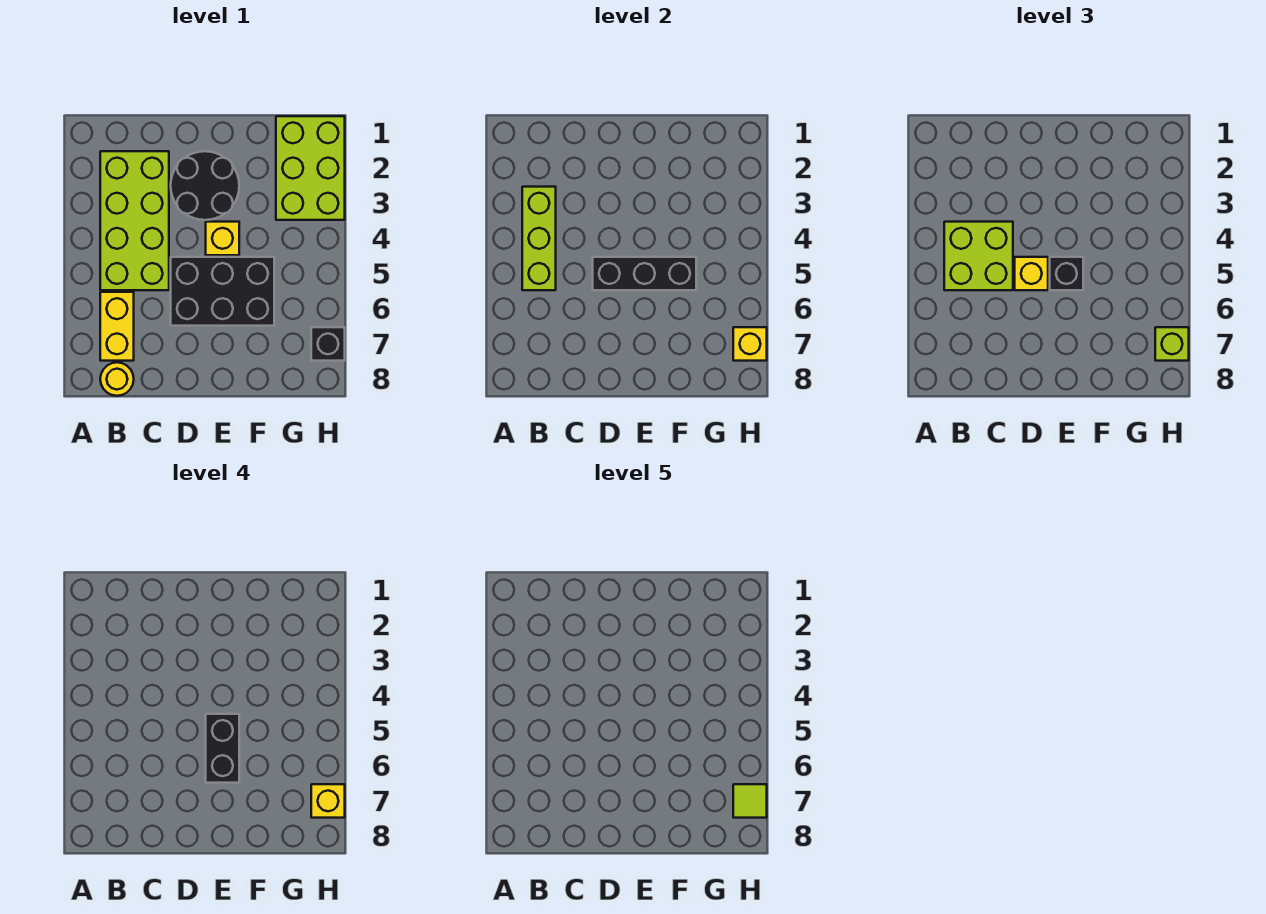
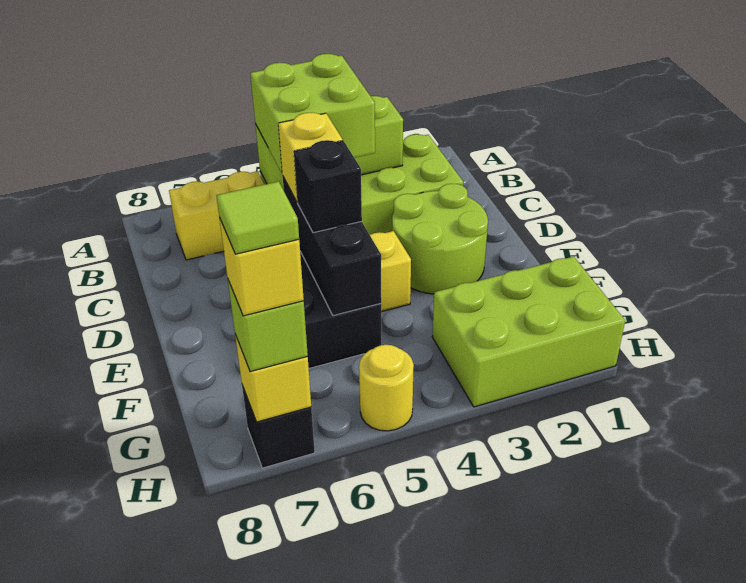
yellow round brick B8 level 1 -> yellow round brick H5 level 1
black round brick D2:E3 level 1 -> lime round brick D2:E3 level 1
black brick E5:E6 level 4 -> none

